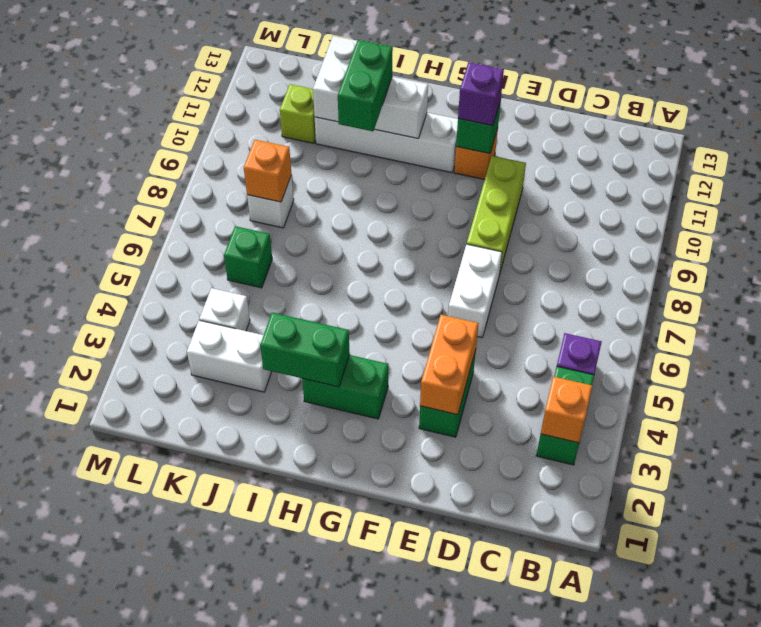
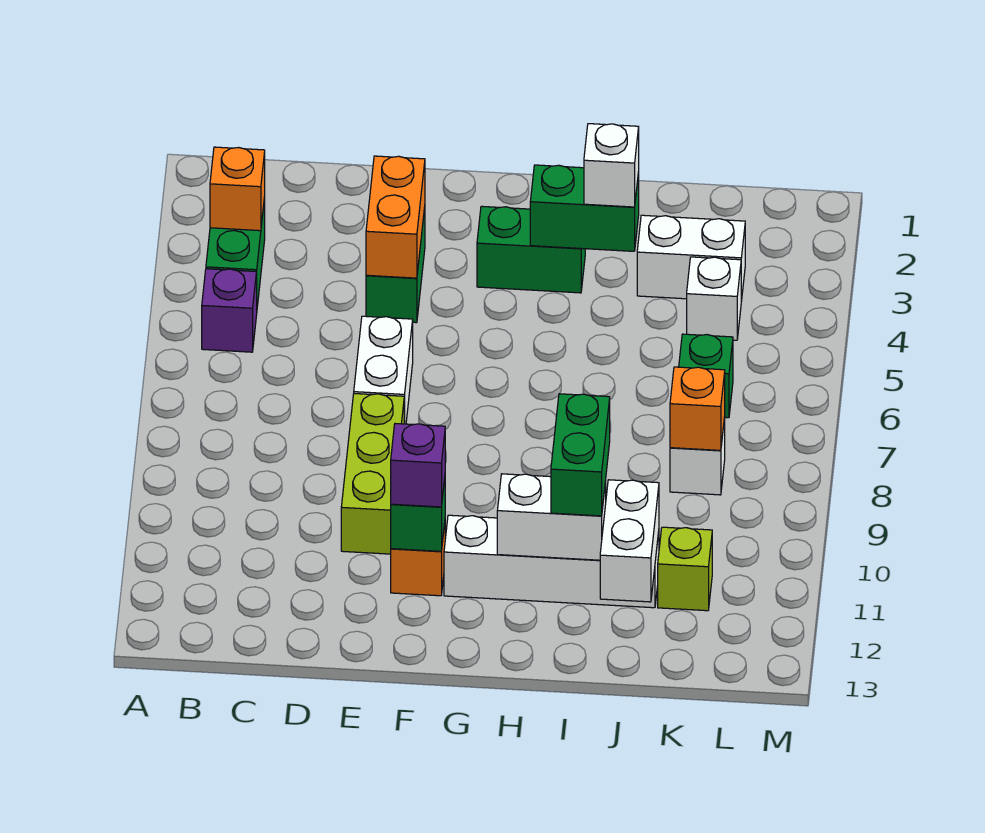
none -> white brick I3 level 3

